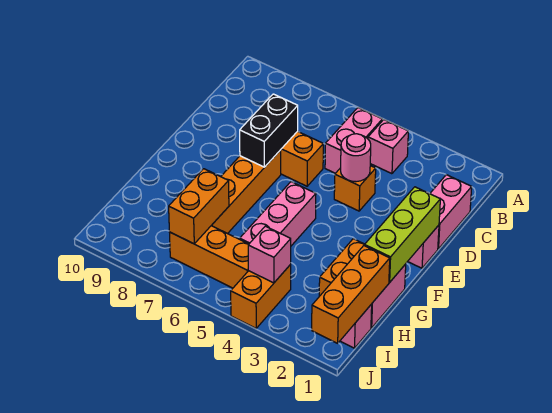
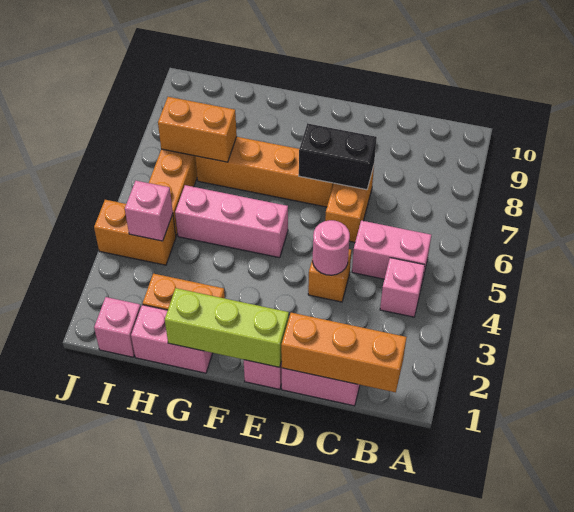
orange brick H1:J1 level 2 -> orange brick B1:D1 level 2

